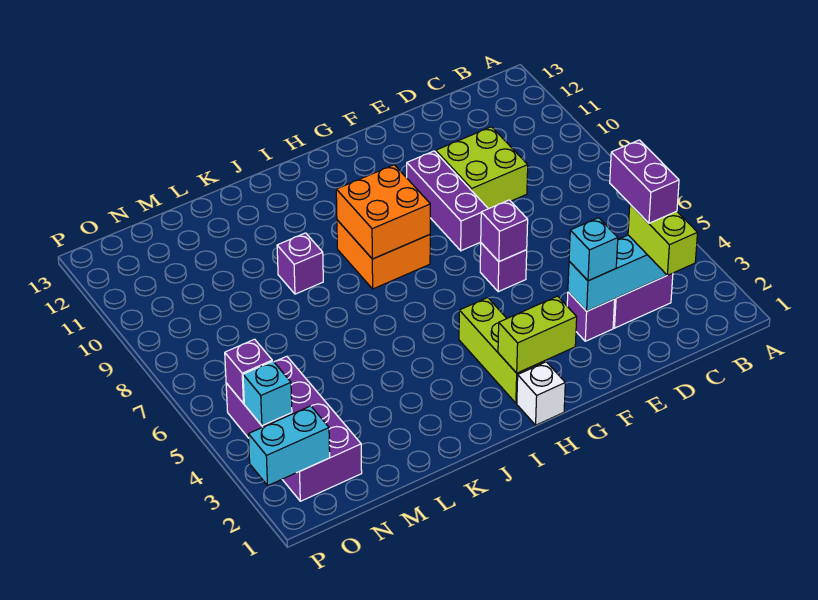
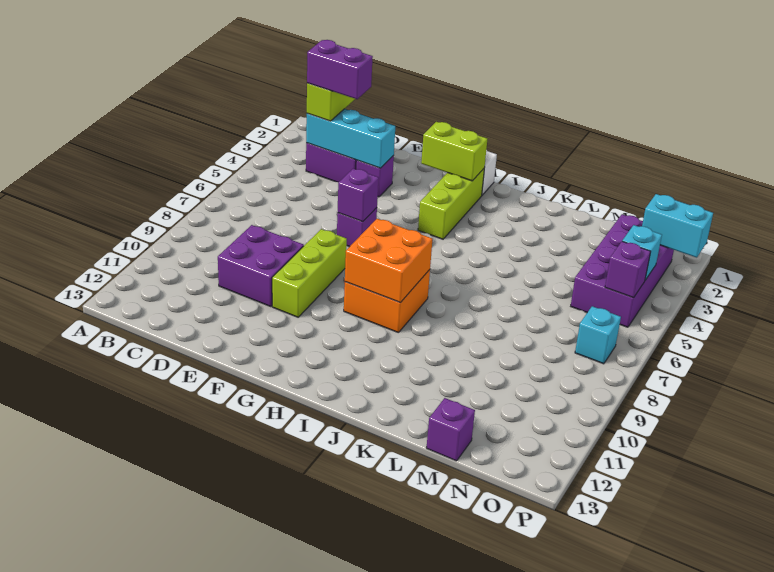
purple brick C3:C4 level 4 -> purple brick C3:D3 level 4
lime brick D9:E10 level 1 -> purple brick D9:E10 level 1
cyan brick E3 level 3 -> cyan brick O7 level 1
purple brick F8:F10 level 1 -> lime brick F8:F10 level 1
purple brick K9 level 1 -> purple brick M13 level 1

